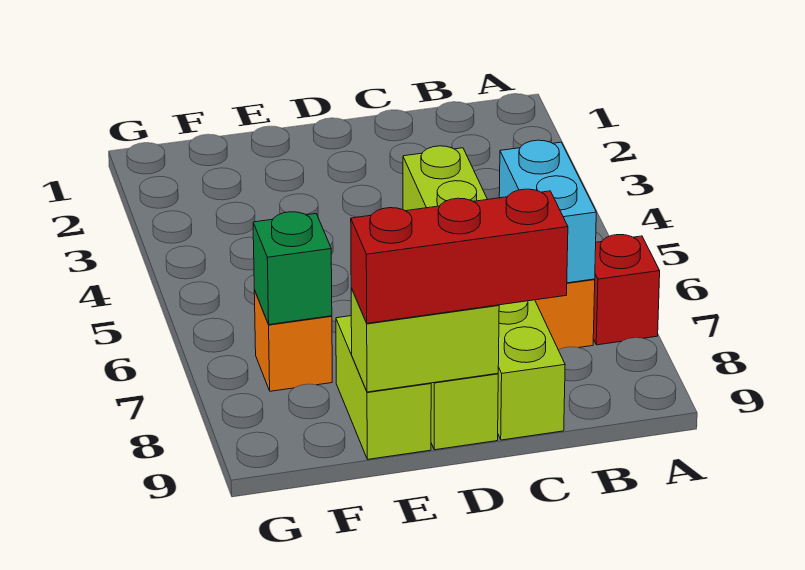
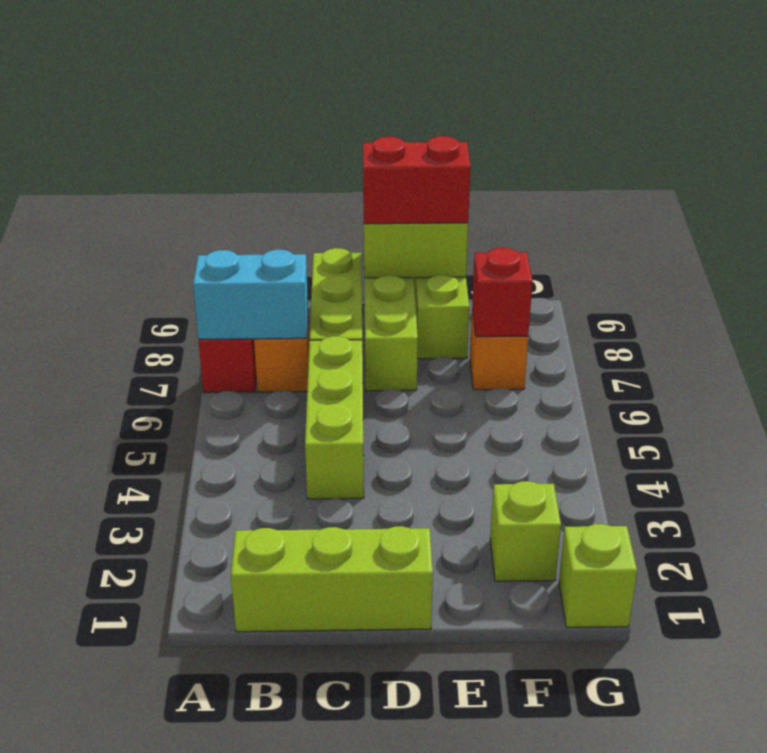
none -> lime brick B1:D1 level 1
cyan brick B6:B7 level 2 -> cyan brick A7:B7 level 2
red brick C9:E9 level 3 -> red brick D9:E9 level 3
none -> lime brick F2 level 1
green brick F7 level 2 -> red brick F7 level 2
none -> lime brick G1 level 1

